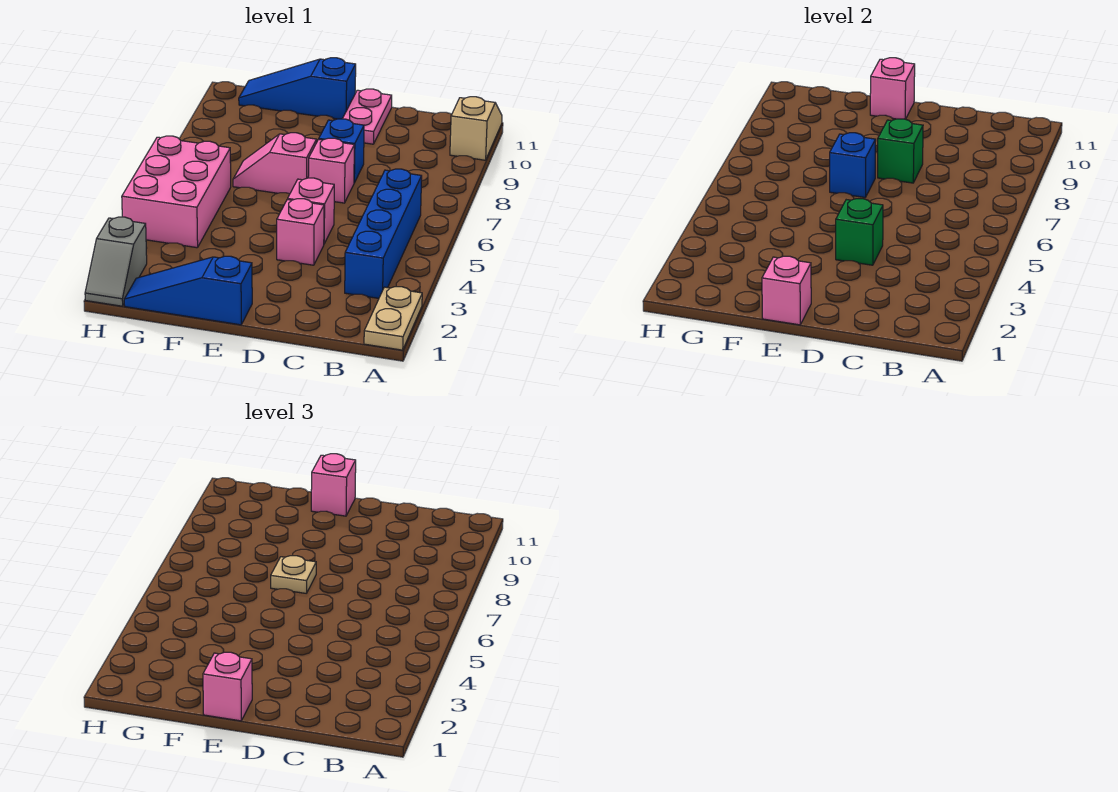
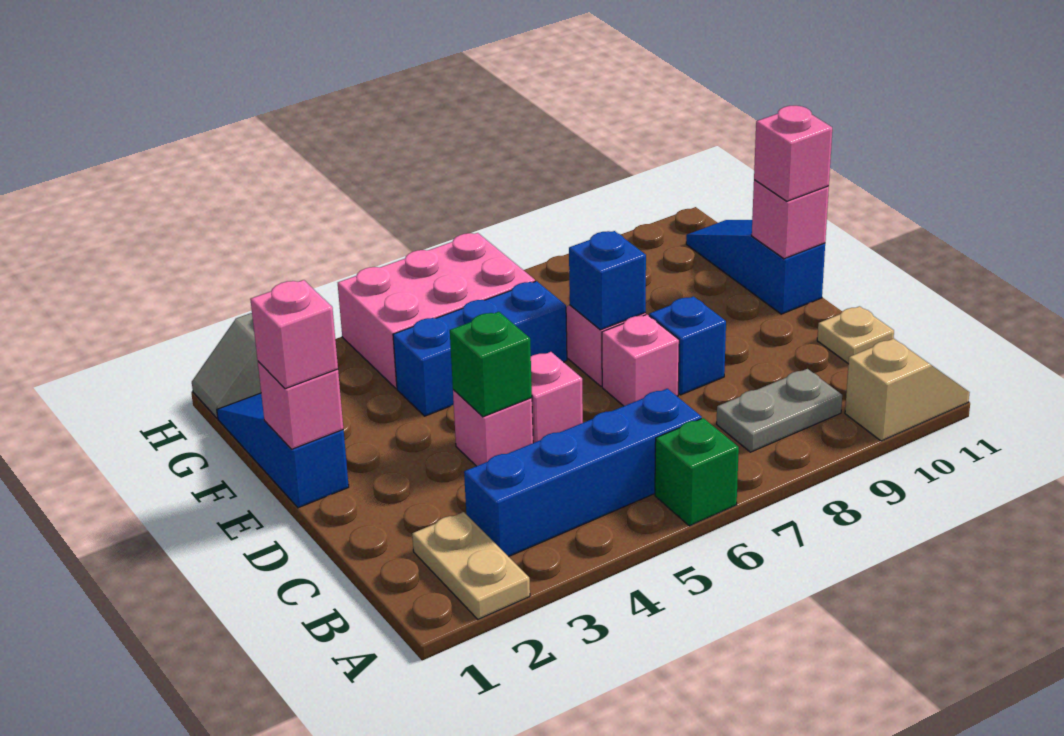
tan plate A1:A2 level 1 -> tan plate A2:B2 level 1
none -> grey plate B8:B9 level 1
green brick D8 level 2 -> green brick A6 level 1
pink plate D10:D11 level 1 -> none
tan plate E7 level 3 -> tan plate C11 level 1
none -> blue brick F4:F6 level 1

